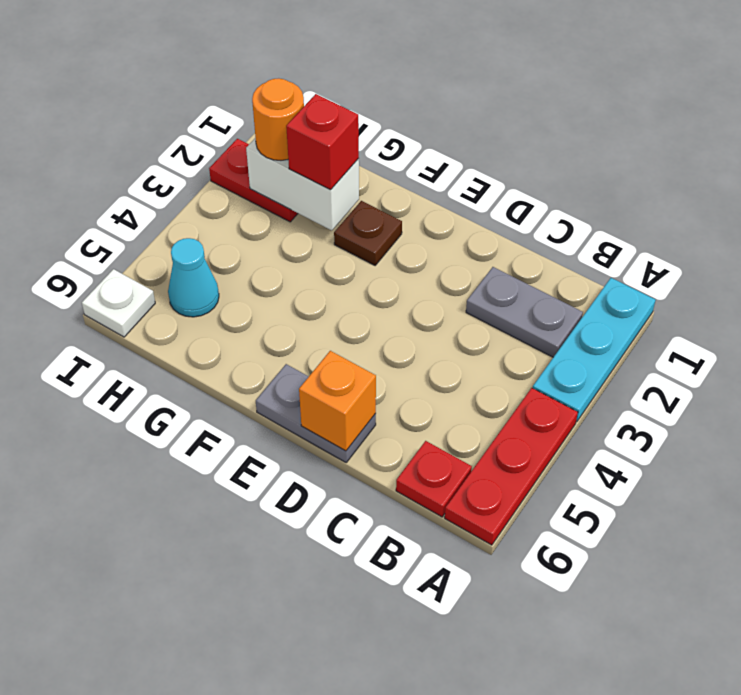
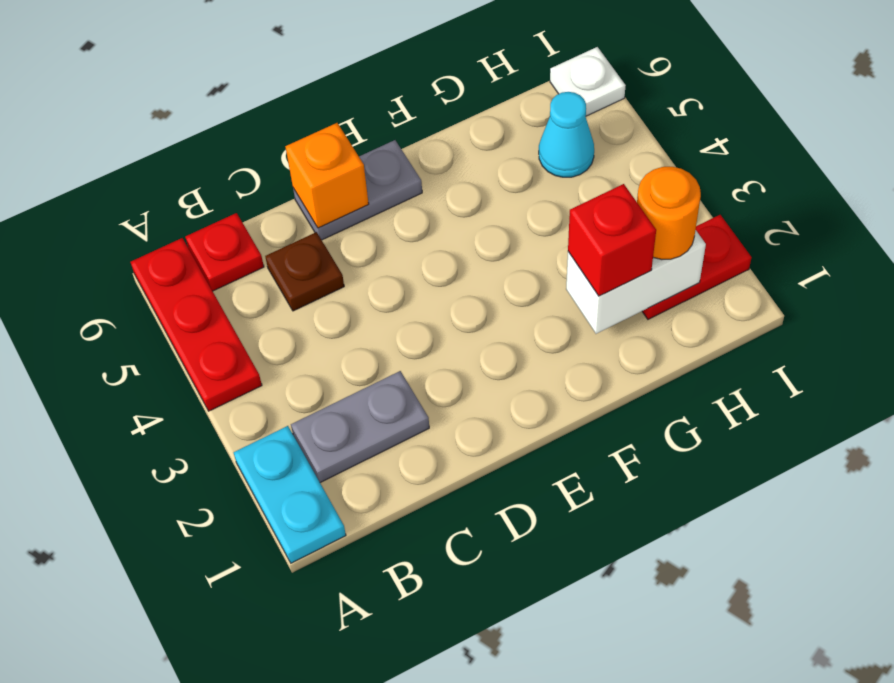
cyan plate A1:A3 level 1 -> cyan plate A1:A2 level 1
brown plate F2 level 1 -> brown plate C5 level 1

